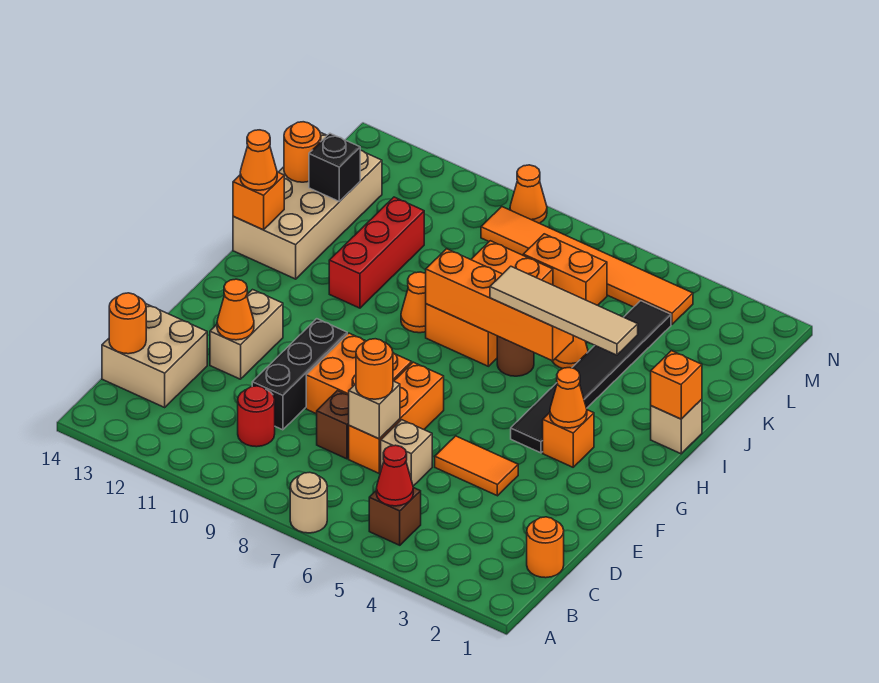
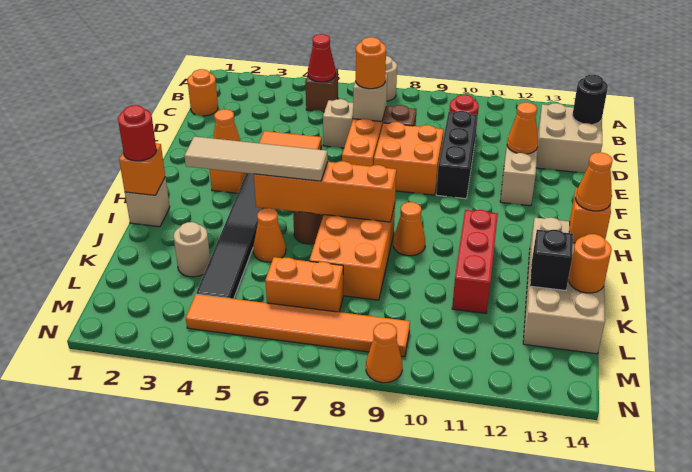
orange round brick C14 level 2 -> black round brick C14 level 2
none -> red round brick I1 level 3
none -> tan round brick K3 level 1

